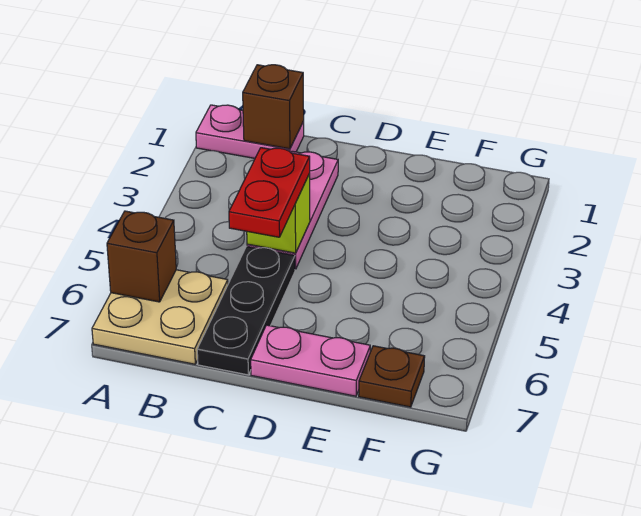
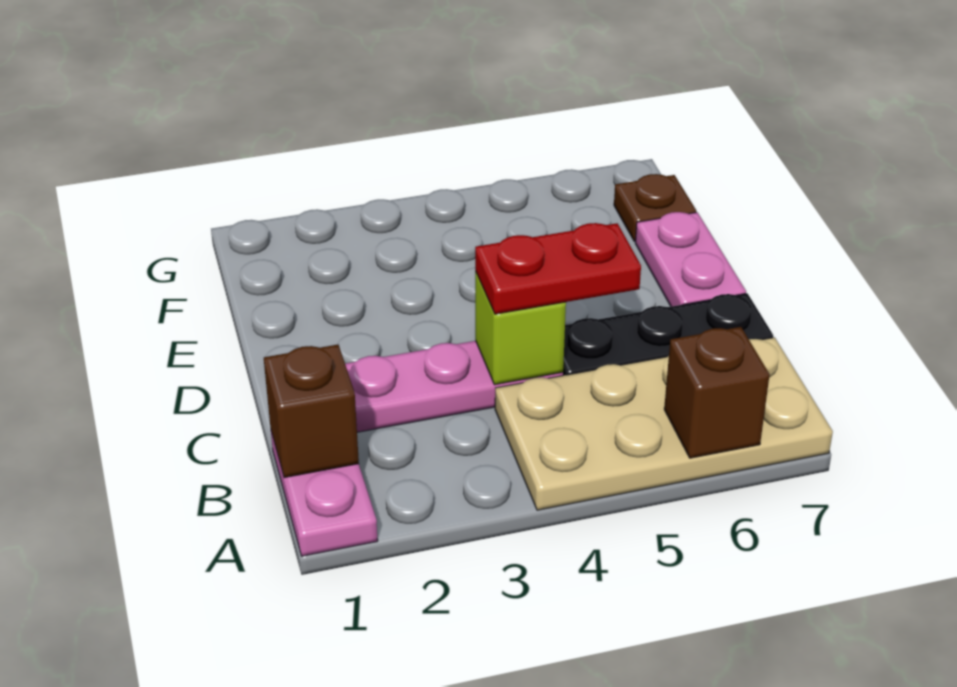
tan plate A6:B7 level 1 -> tan plate A4:B7 level 1

